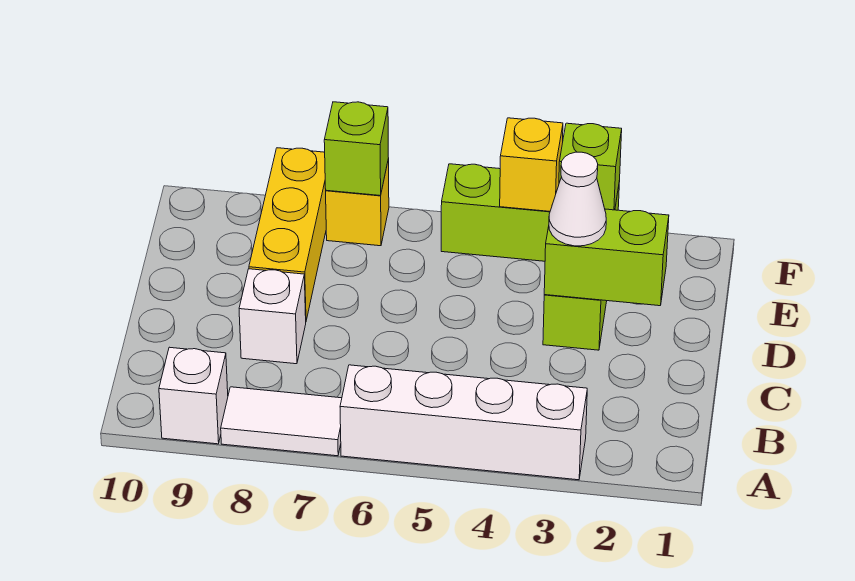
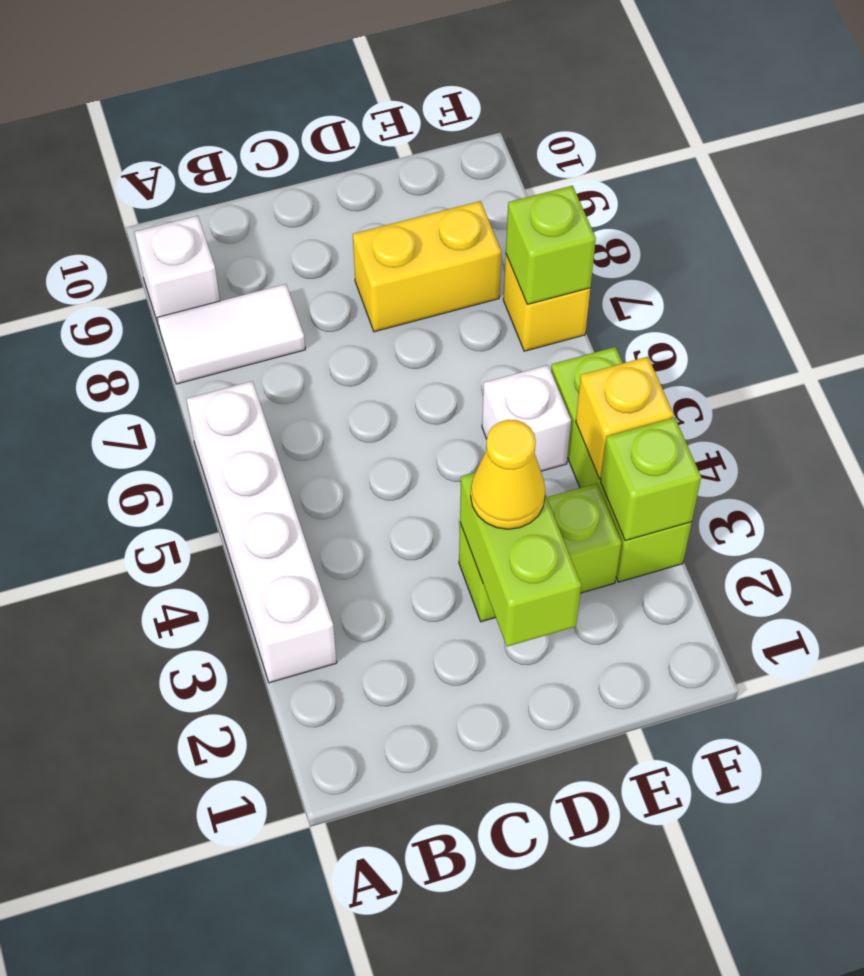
white tile A7:A8 level 1 -> white tile A8:B8 level 1
white brick C8 level 1 -> white brick E5 level 1
white cone D3 level 3 -> yellow cone D3 level 3
yellow brick D8:F8 level 1 -> yellow brick D8:E8 level 1

